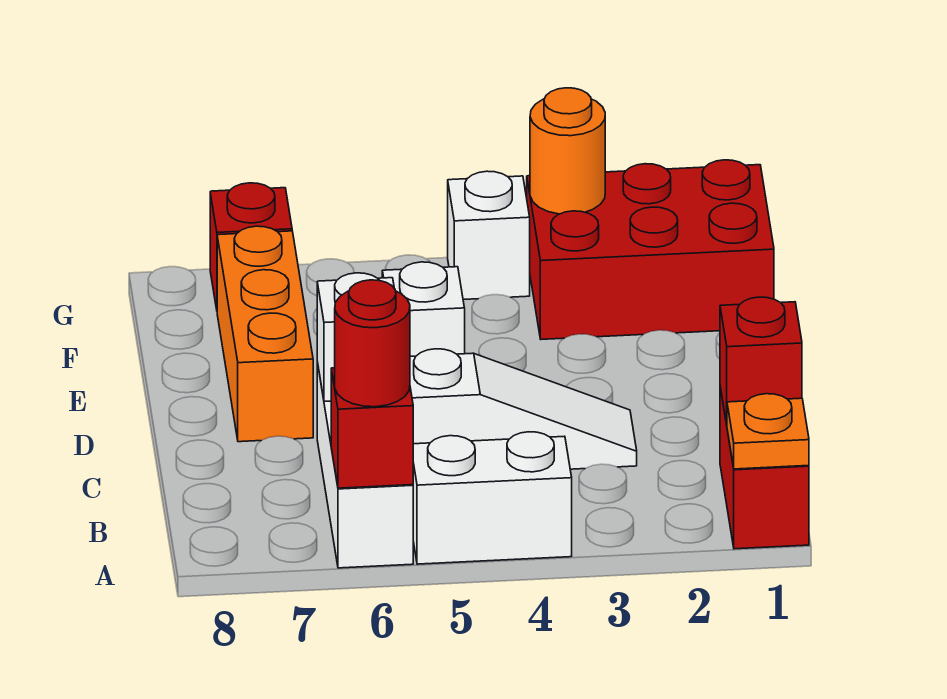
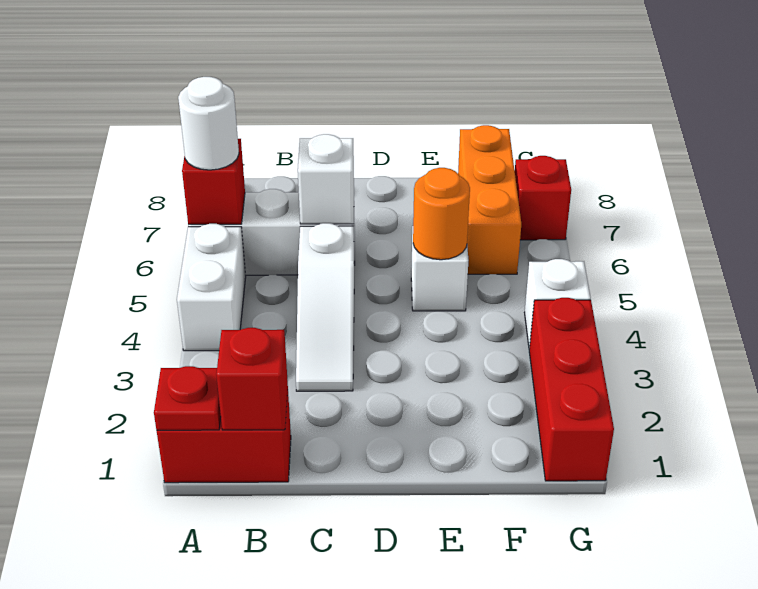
orange plate A1 level 2 -> red plate A1 level 2
red round brick A6 level 3 -> white round brick A6 level 3
orange brick D7:F7 level 1 -> orange brick F6:F8 level 1
red brick F1:G3 level 1 -> red brick G1:G3 level 1
orange round brick G3 level 2 -> orange round brick E5 level 2

